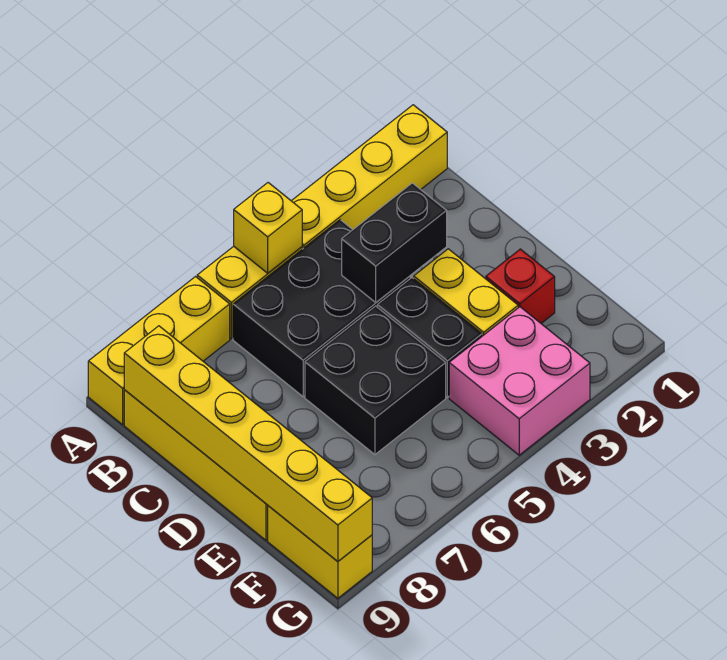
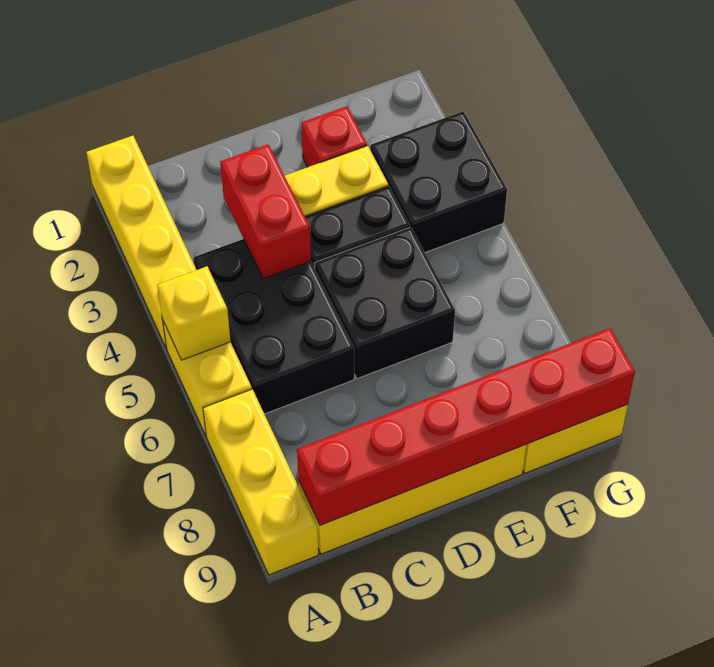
yellow brick B9:G9 level 2 -> red brick B9:G9 level 2
black brick C3:C4 level 2 -> red brick C3:C4 level 2
pink brick F3:G4 level 1 -> black brick F3:G4 level 1

